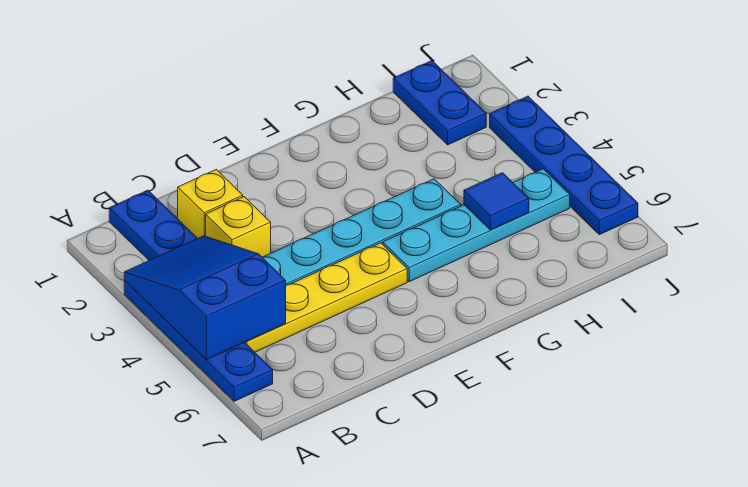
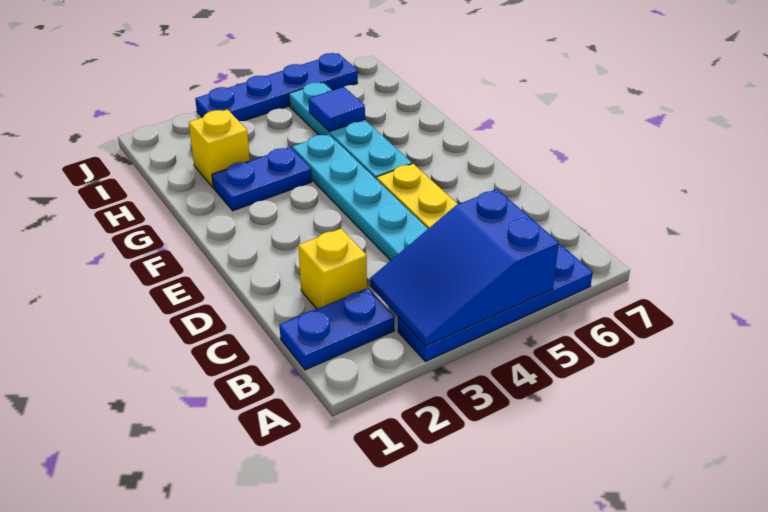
yellow brick C3 level 1 -> yellow brick H2 level 1
blue plate I1:I2 level 1 -> blue plate G2:G3 level 1

